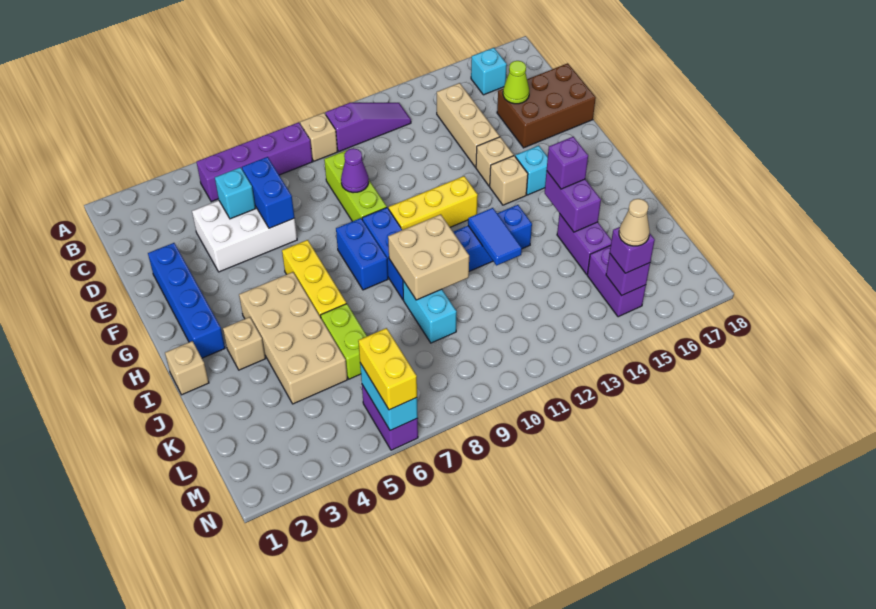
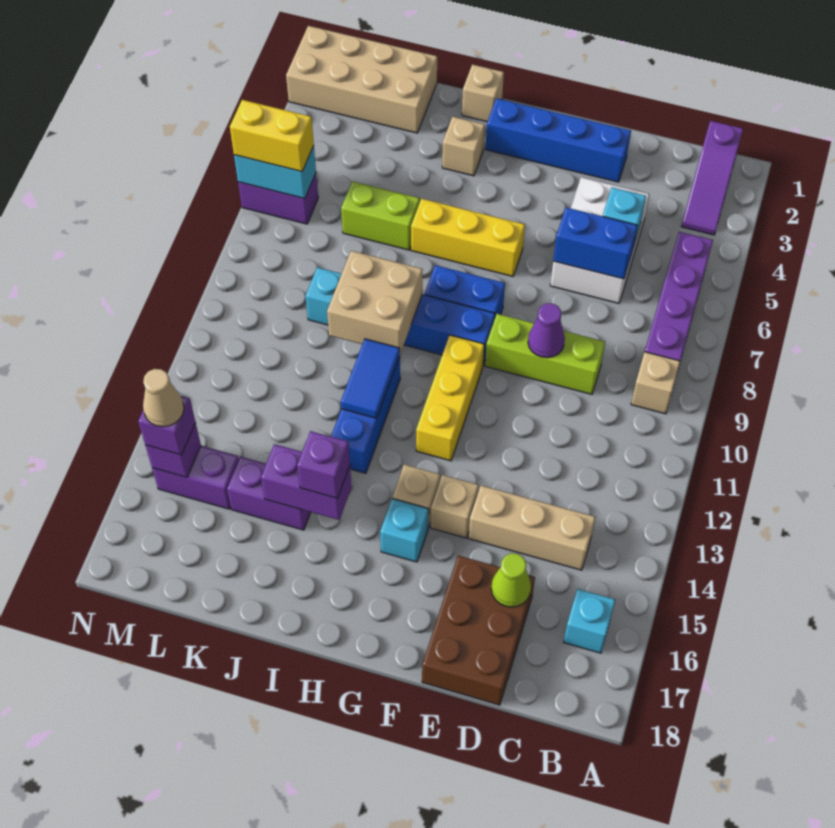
purple slope B10:B12 level 1 top 10 -> purple slope B1:B3 level 1 top 1
tan brick H4:K5 level 1 -> tan brick K1:N2 level 1
blue tile I12:J12 level 2 -> blue tile I11:I12 level 2

